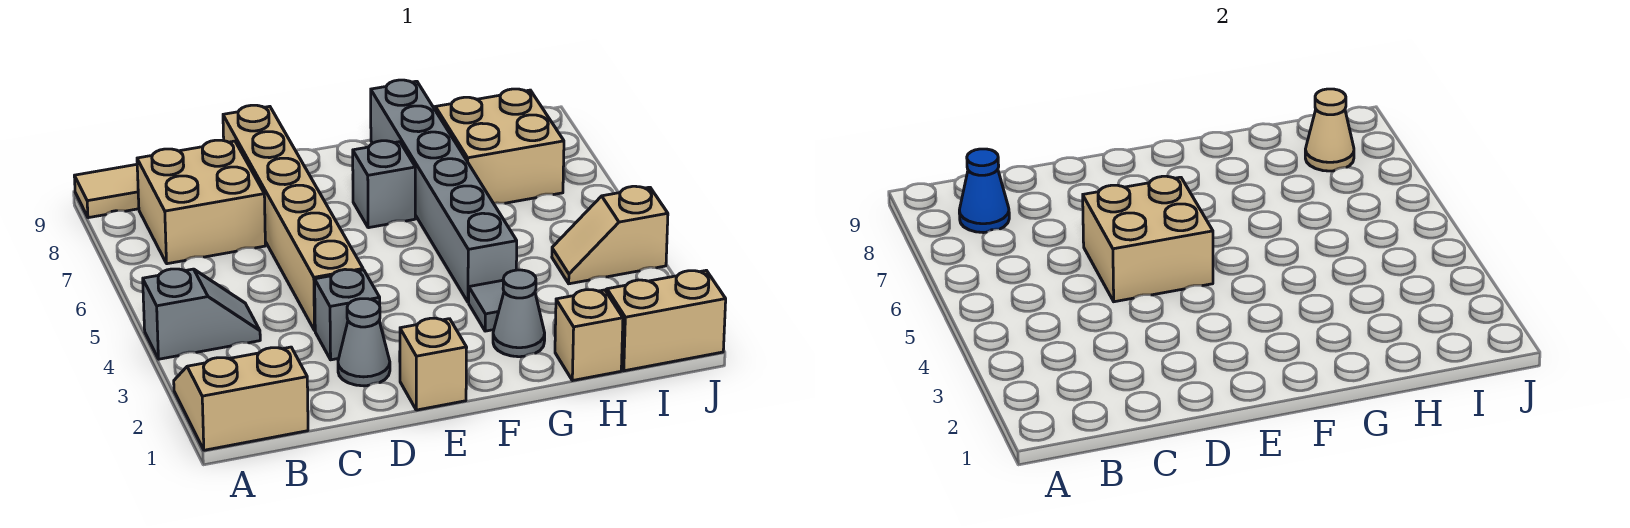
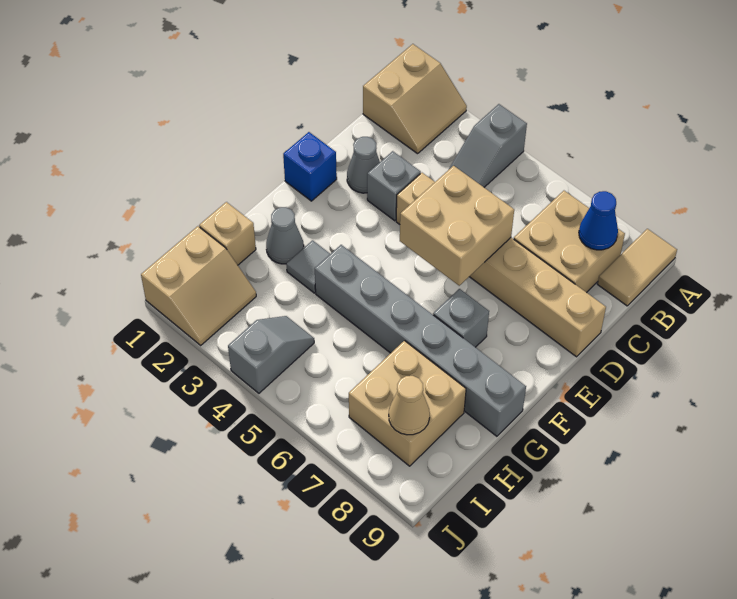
tan brick E1 level 1 -> blue brick E1 level 1
tan slope I4:J4 level 1 top J -> grey slope I4:J4 level 1 top J

